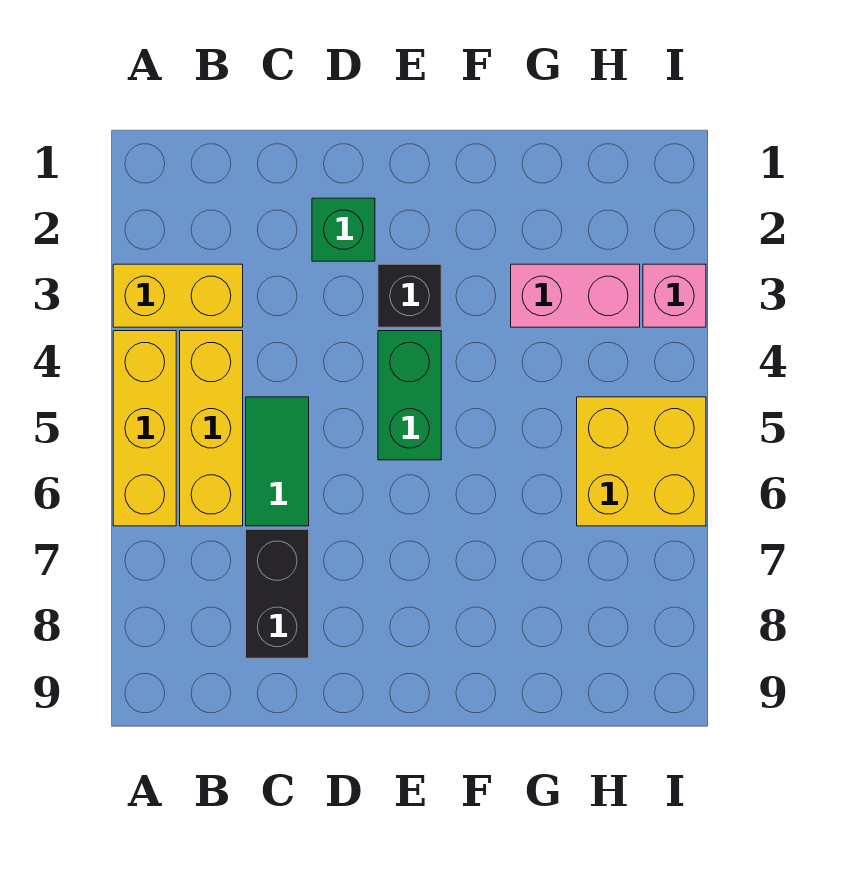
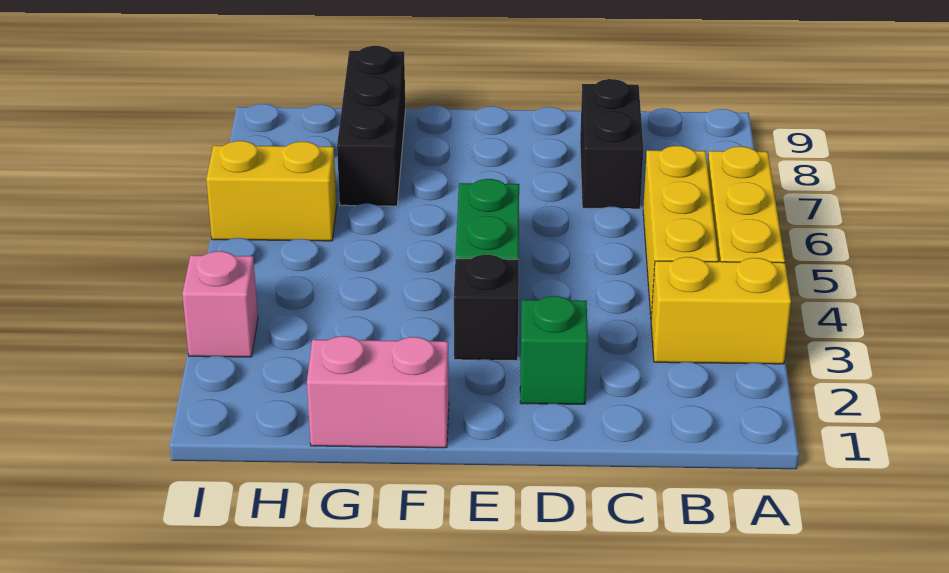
green tile C5:C6 level 1 -> none
pink brick G3:H3 level 1 -> pink brick F1:G1 level 1
none -> black brick G7:G9 level 1
yellow brick H5:I6 level 1 -> yellow brick H6:I6 level 1

